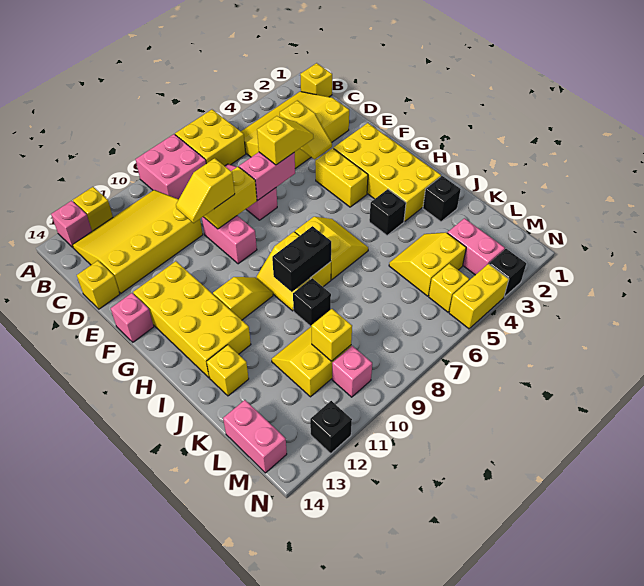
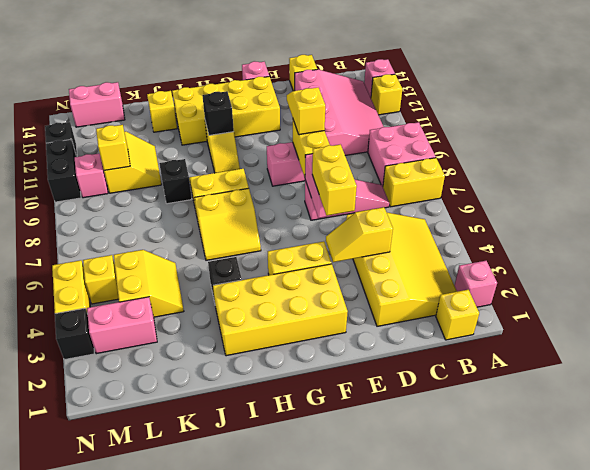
none -> pink brick A2 level 1
yellow brick A6:B7 level 1 -> yellow brick A7:B7 level 1
yellow slope B10:D13 level 1 top D -> pink slope B10:D13 level 1 top D
yellow slope E5:E6 level 3 top 6 -> yellow brick E5:E6 level 3
black brick I8:I9 level 2 -> black brick N10:N11 level 1
black brick J2 level 1 -> black brick H11 level 2

